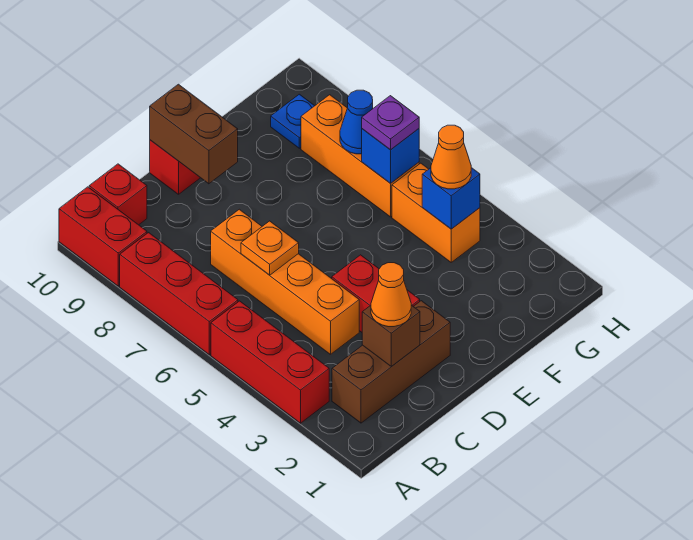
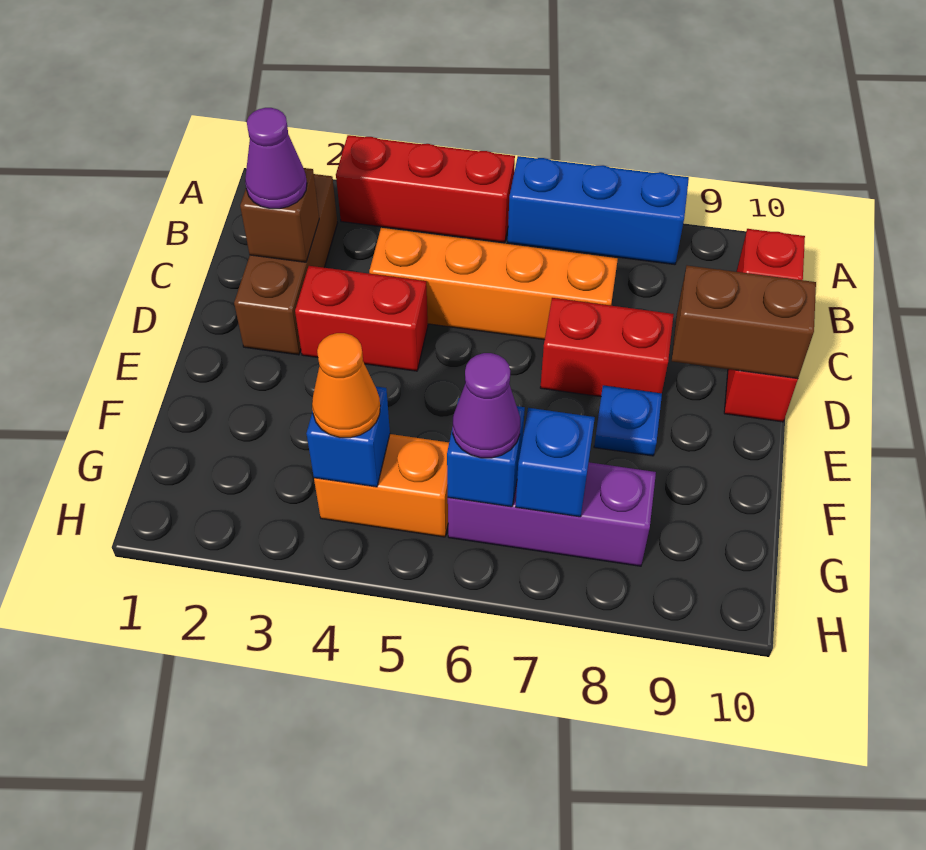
red brick A6:A8 level 1 -> blue brick A6:A8 level 1
red brick A9:A10 level 1 -> red brick D7:D8 level 1
orange cone C2 level 3 -> purple cone C2 level 3
orange plate C6 level 2 -> none
orange brick G6:G8 level 1 -> purple brick G6:G8 level 1
purple plate G6 level 3 -> purple cone G6 level 3
blue cone G7 level 2 -> blue brick G7 level 2
blue plate G9 level 1 -> blue plate E8 level 1

